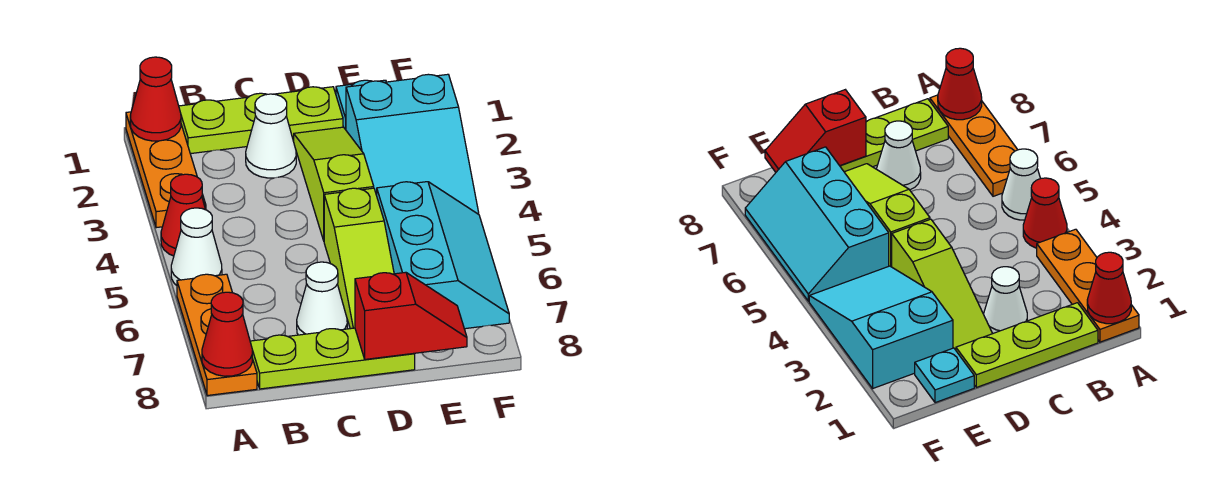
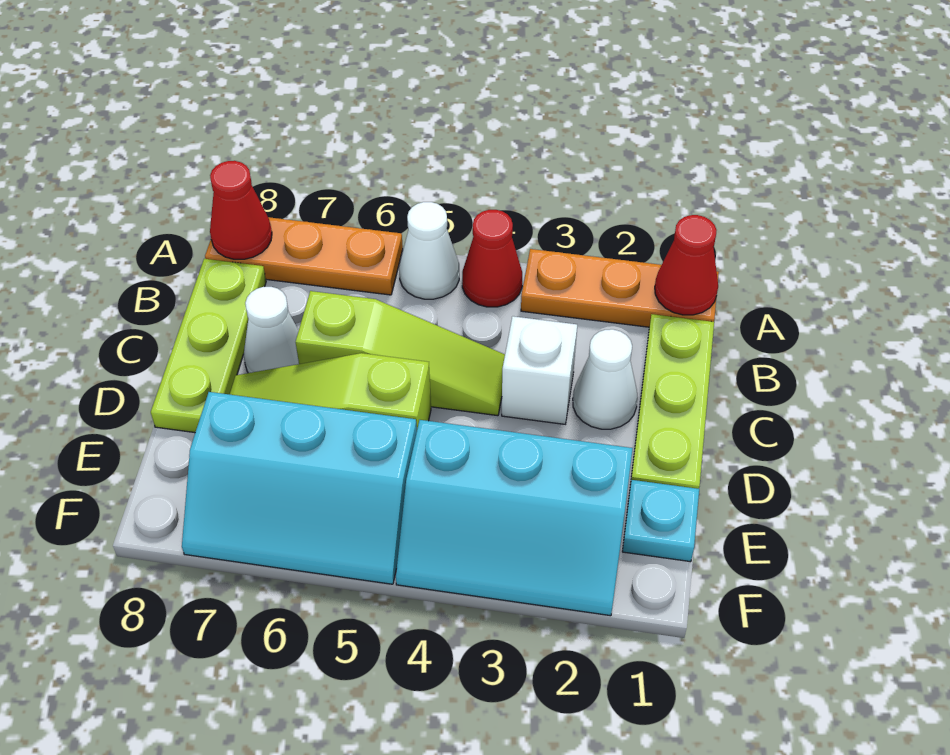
none -> white brick C3 level 1
lime slope D2:D4 level 1 top 4 -> lime slope C4:C6 level 1 top 6
red slope D8:E8 level 2 top D -> none
cyan slope E2:F4 level 1 top 2 -> cyan slope E2:F4 level 1 top E

